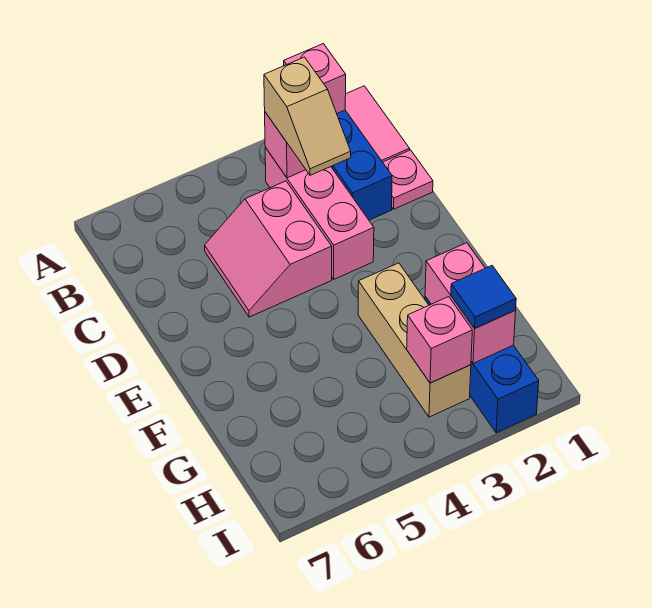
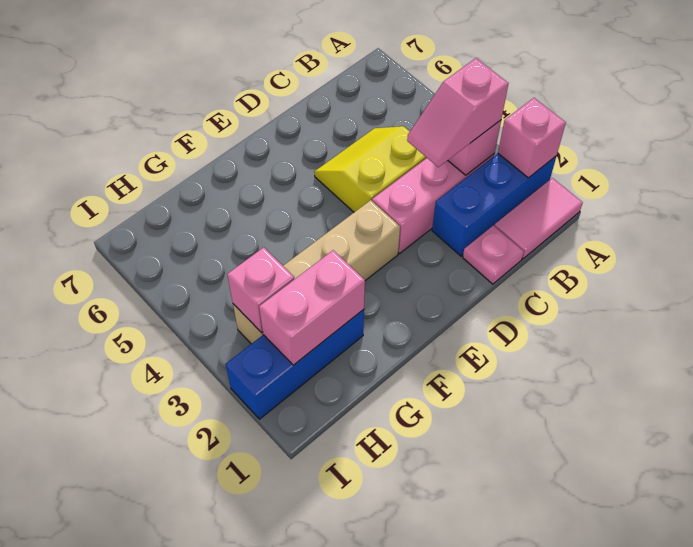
tan slope B3:C3 level 3 top B -> pink slope B3:C3 level 3 top B
pink slope C4:D5 level 1 top 4 -> yellow slope C4:D5 level 1 top 4
tan brick F3:H3 level 1 -> tan brick E3:H3 level 1
blue tile H2 level 3 -> none

